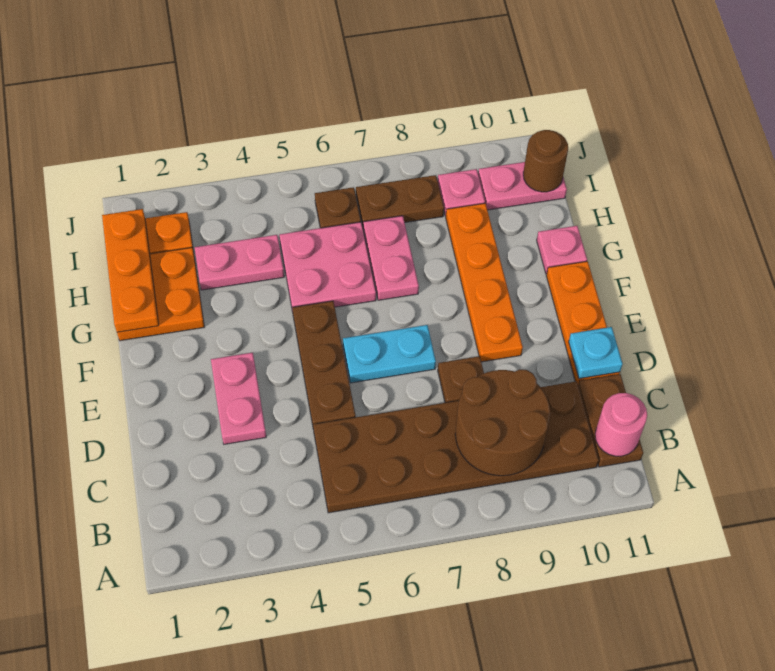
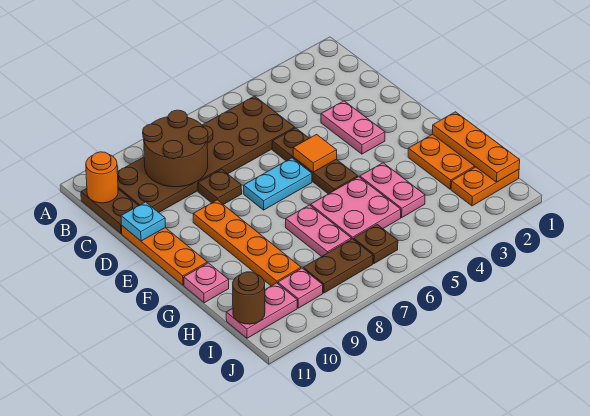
pink round brick B11 level 2 -> orange round brick B11 level 2
none -> orange tile E5 level 2
pink plate H3:H4 level 1 -> pink plate G4:H4 level 1

